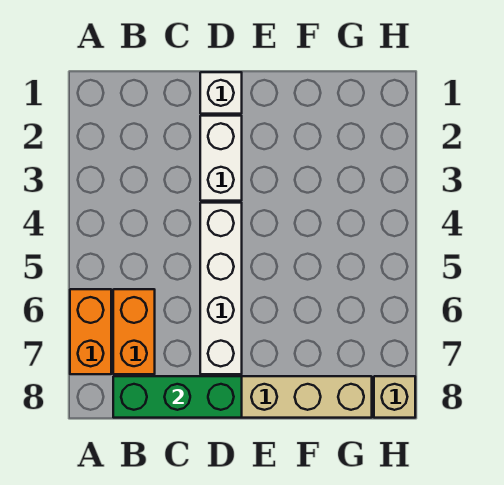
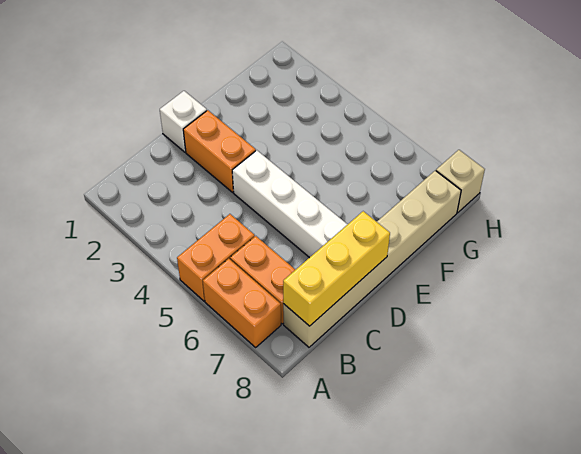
none -> orange brick A5:B5 level 1
green brick B8:D8 level 2 -> yellow brick B8:D8 level 2
white brick D2:D3 level 1 -> orange brick D2:D3 level 1

